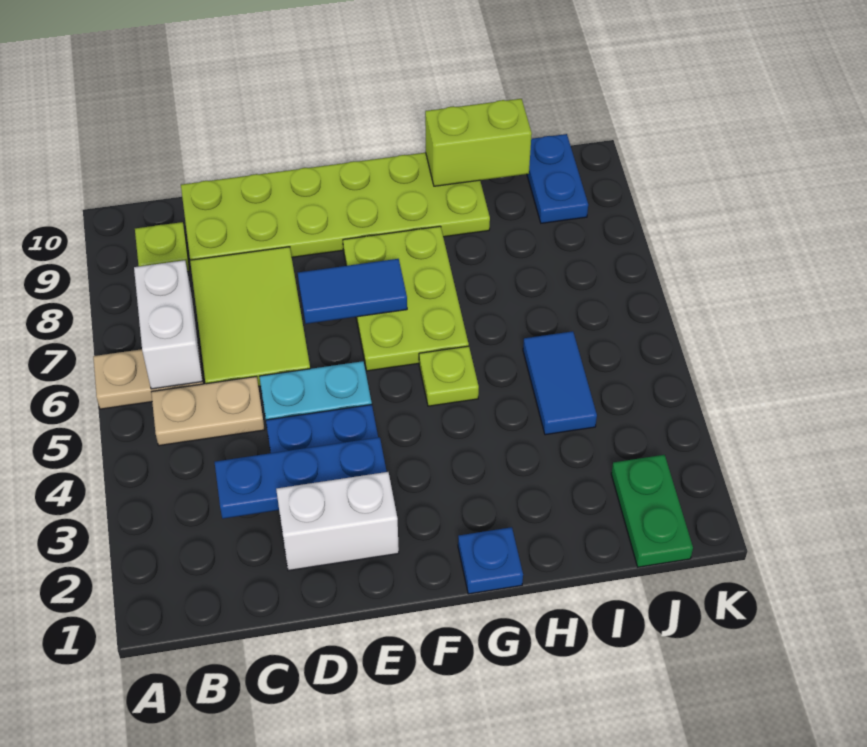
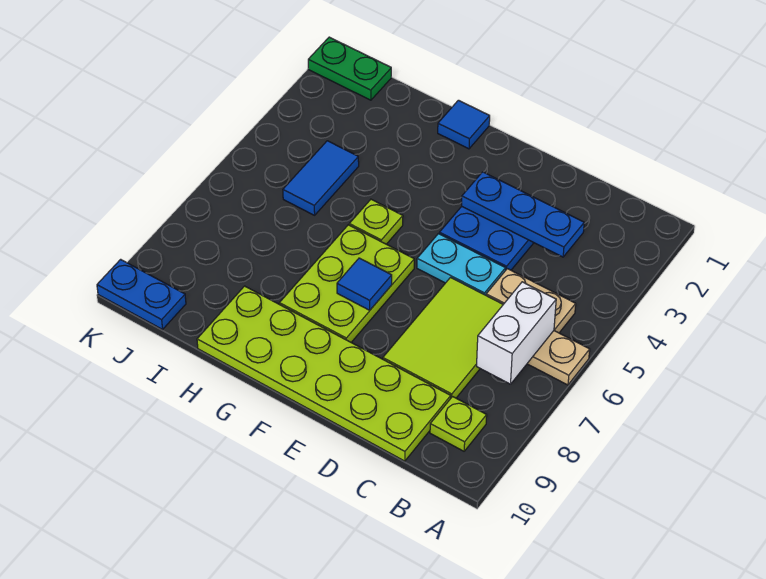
white brick D2:E2 level 1 -> none
blue tile E7:F7 level 2 -> blue tile F7 level 2
blue plate G1 level 1 -> blue tile G1 level 1
lime brick H10:I10 level 2 -> none
green plate J1:J2 level 1 -> green plate J1:K1 level 1
blue plate J9:J10 level 1 -> blue plate J10:K10 level 1

